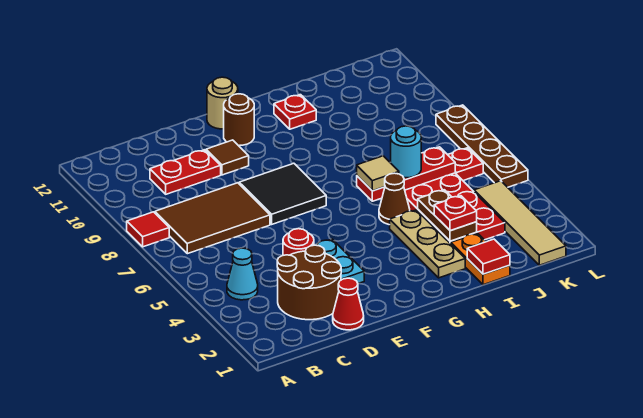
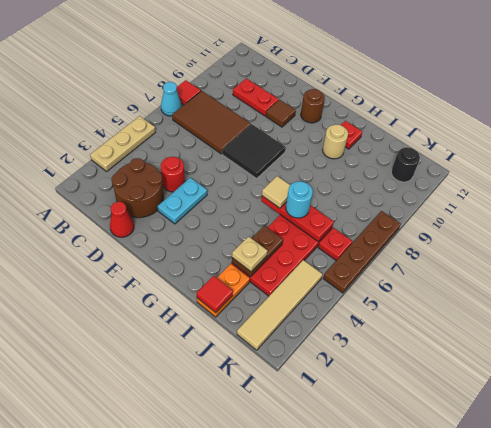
cyan cone B4 level 1 -> cyan cone A7 level 1
tan round brick F12 level 1 -> tan round brick H10 level 1
tan plate H2:H4 level 1 -> tan plate A3:A5 level 1
brown cone H5 level 1 -> none
red plate I3 level 3 -> tan plate I3 level 3
none -> black round brick K11 level 1

